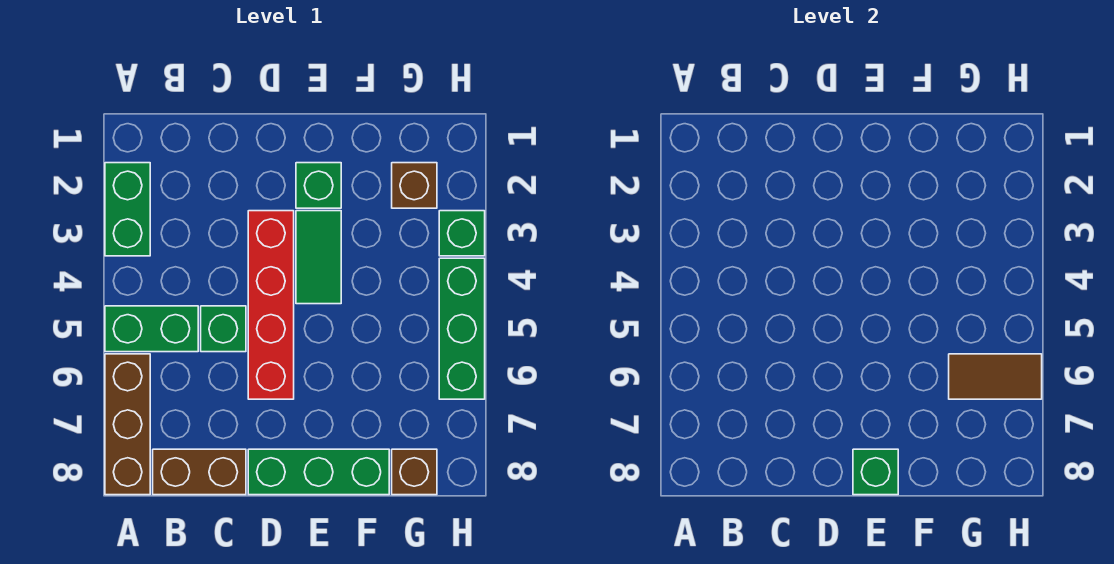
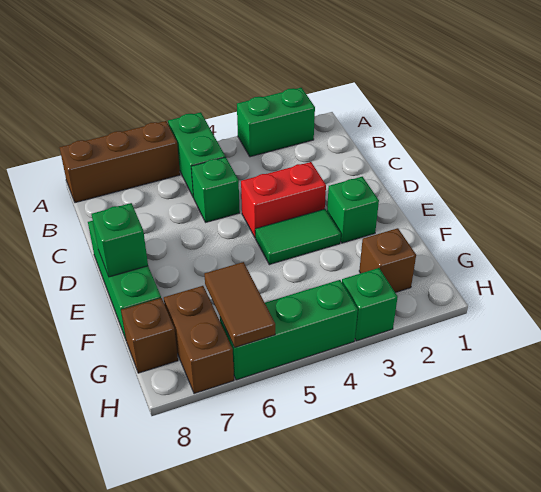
brown brick B8:C8 level 1 -> brown brick G7:H7 level 1
red brick D3:D6 level 1 -> red brick D3:D4 level 1

